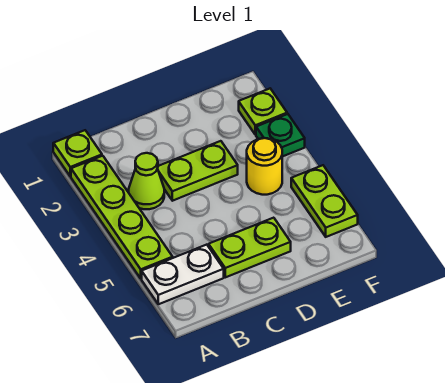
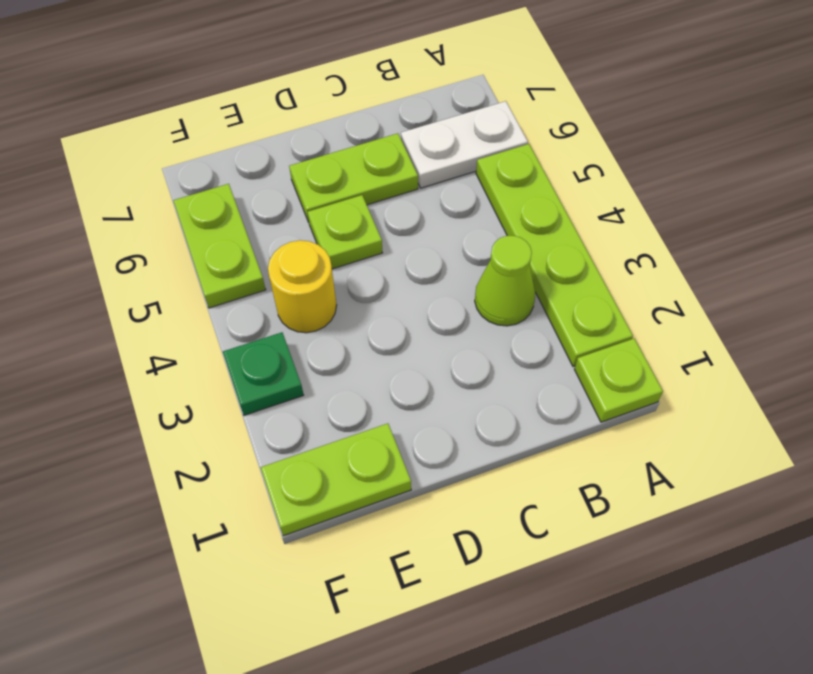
lime plate C3:D3 level 1 -> lime plate E1:F1 level 1
lime plate F2 level 1 -> lime plate D5 level 1

